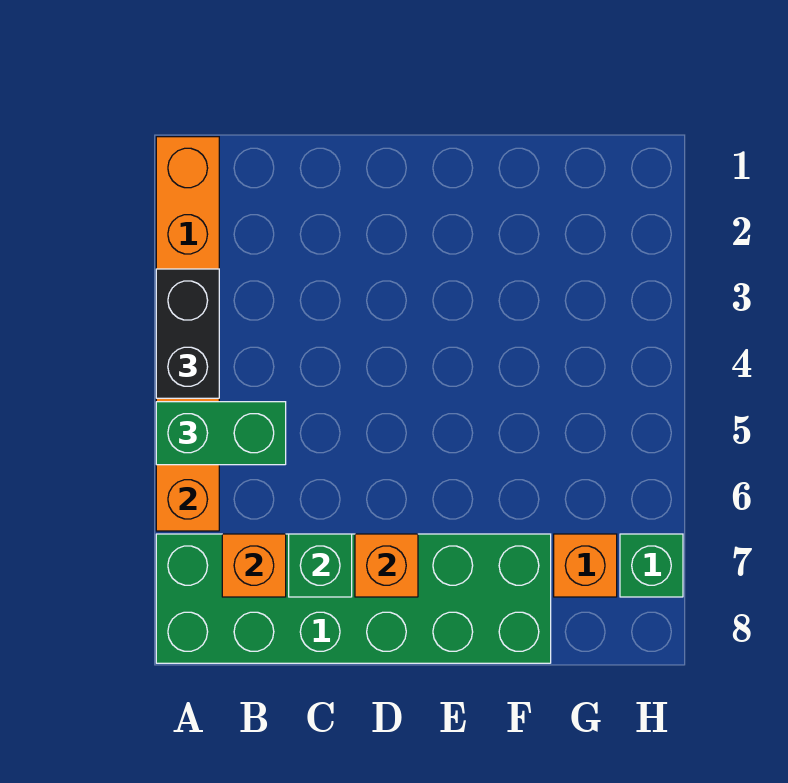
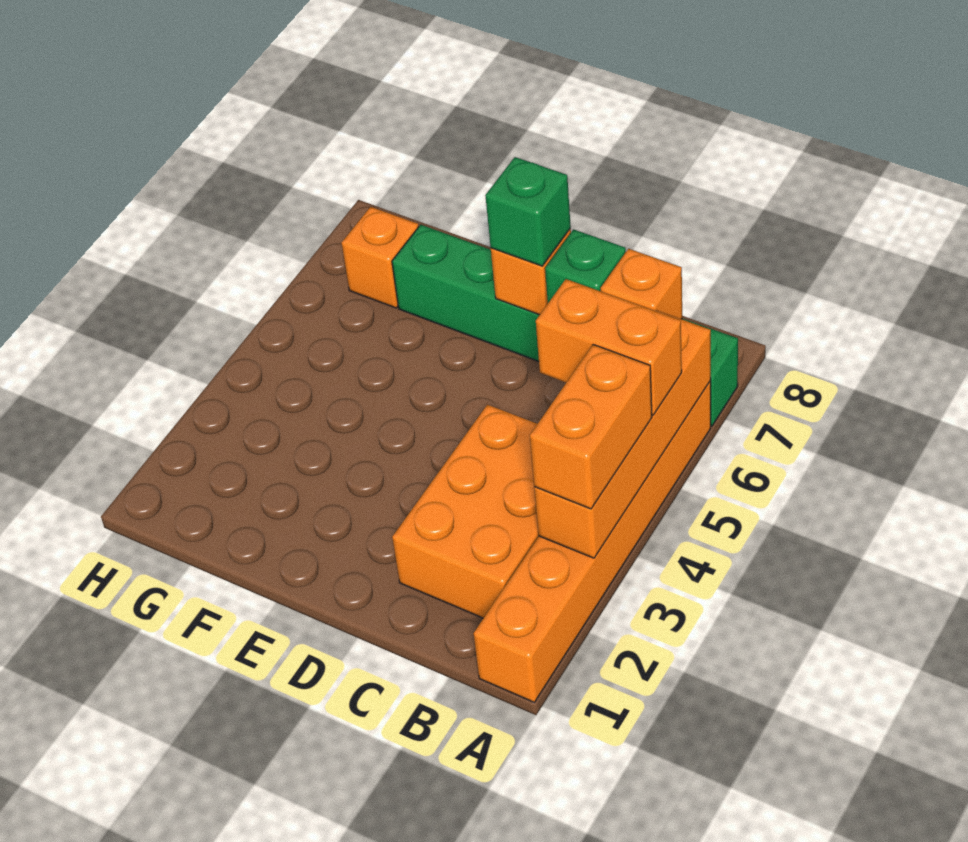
black brick A3:A4 level 3 -> orange brick A3:A4 level 3
green brick A5:B5 level 3 -> orange brick A5:B5 level 3
green brick A7:F8 level 1 -> green brick A7:F7 level 1
none -> orange brick B2:C4 level 1
green brick H7 level 1 -> green brick D7 level 3

